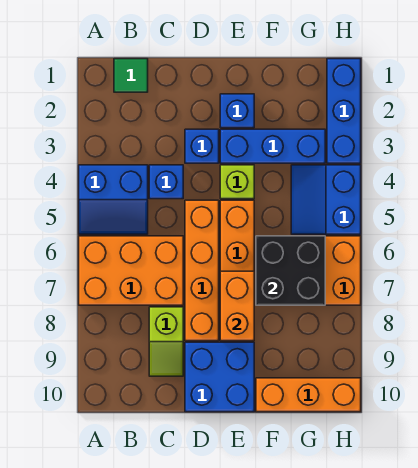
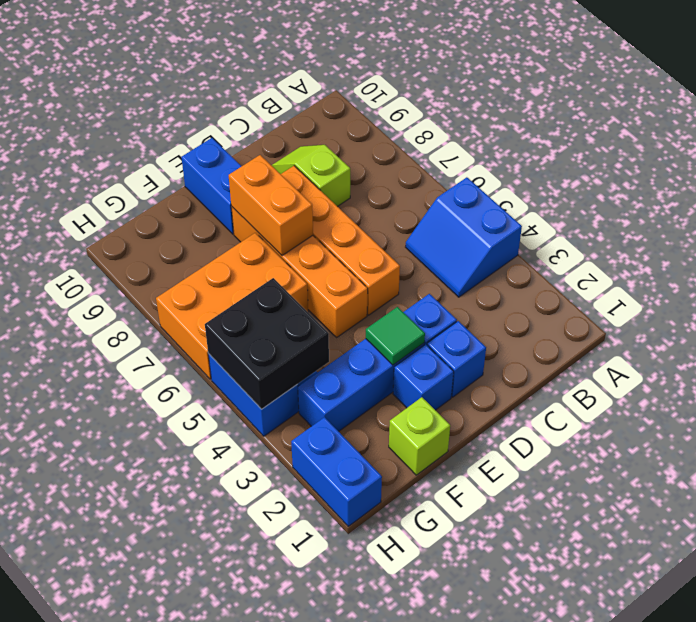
blue slope A4:B5 level 1 top 4 -> blue slope A4:B5 level 1 top A
orange brick A6:C7 level 1 -> none
green tile B1 level 1 -> green tile E3 level 2
blue brick C4 level 1 -> blue brick D2 level 1
blue brick D9:E10 level 1 -> blue brick E9:E10 level 1
lime brick E4 level 1 -> lime brick F1 level 1
black brick F6:G7 level 2 -> black brick G4:H5 level 2
orange brick F10:H10 level 1 -> none
blue brick H1:H3 level 1 -> blue brick H1:H2 level 1

